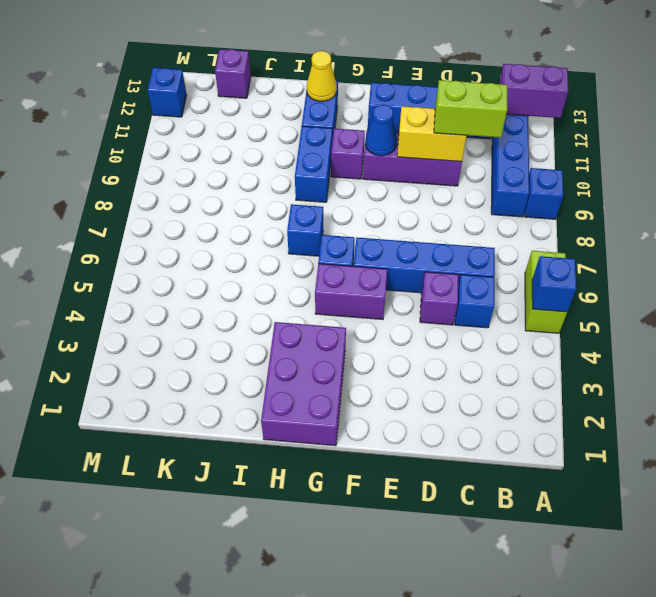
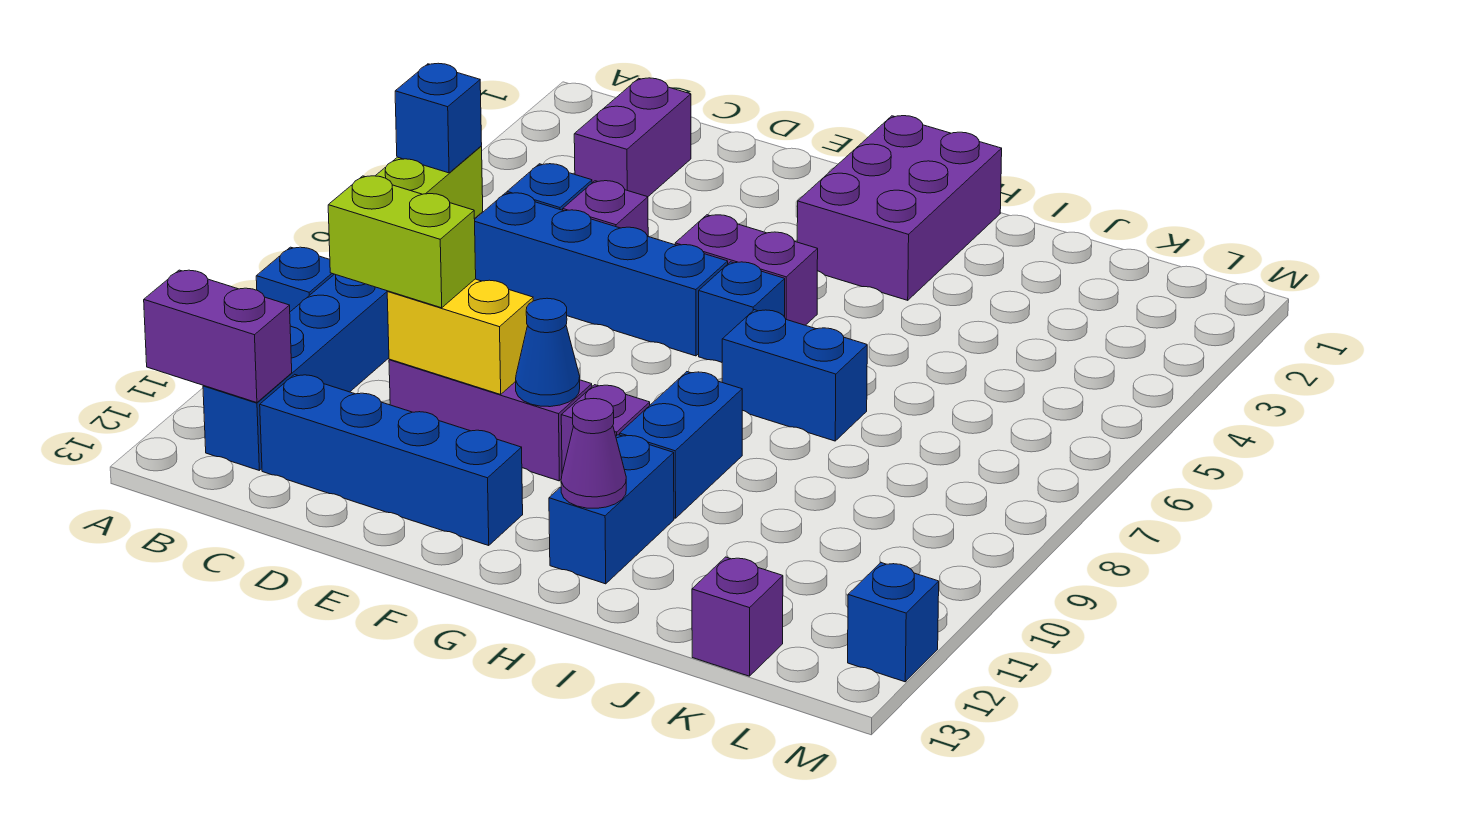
none -> purple brick C2:C3 level 1
blue brick H7 level 1 -> blue brick H7:I7 level 1
yellow cone H12 level 2 -> purple cone H12 level 2

